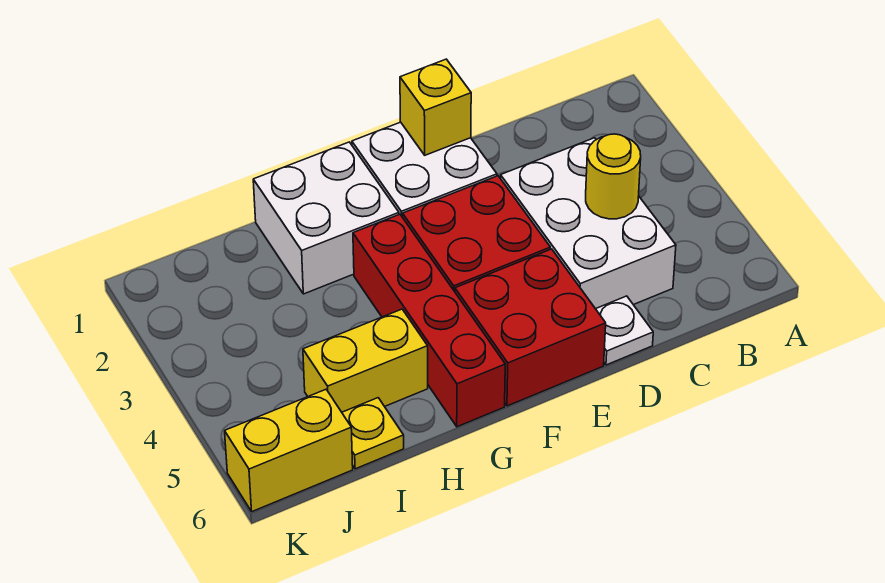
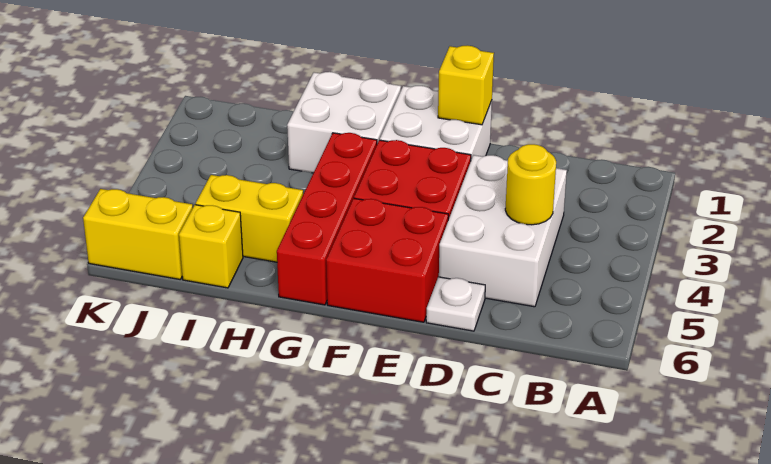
yellow plate I6 level 1 -> yellow brick I6 level 1

